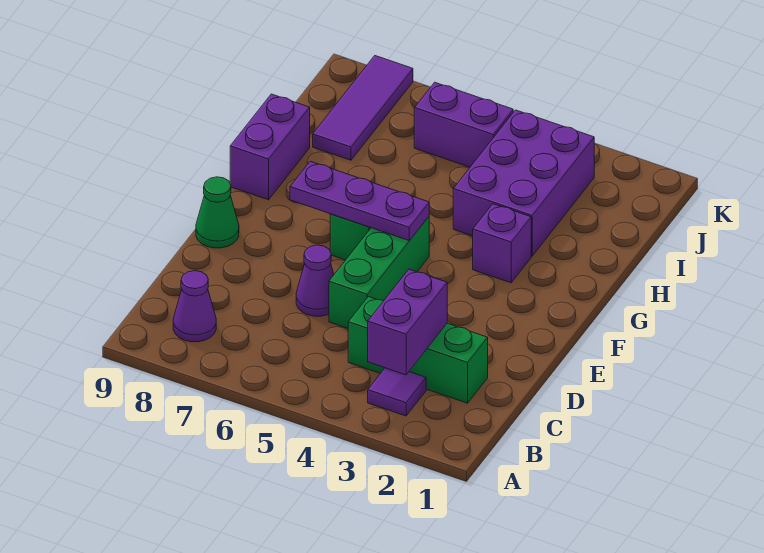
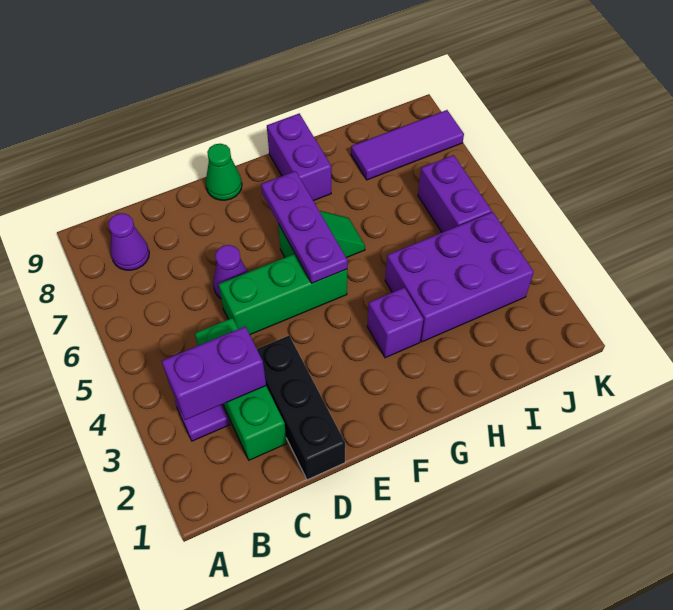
none -> black brick D1:D3 level 1
purple brick G9:H9 level 1 -> purple brick G8:G9 level 1

